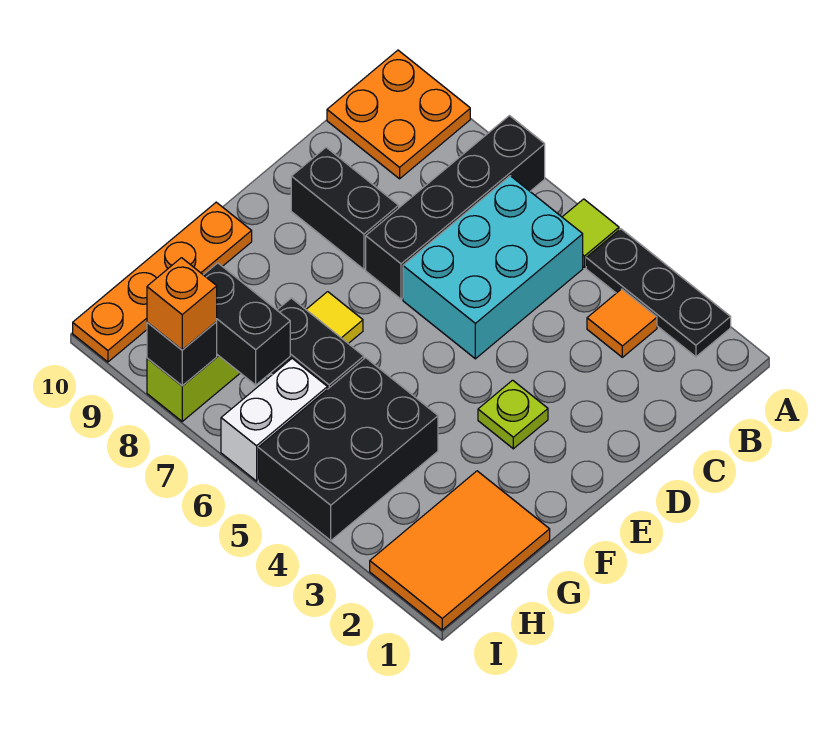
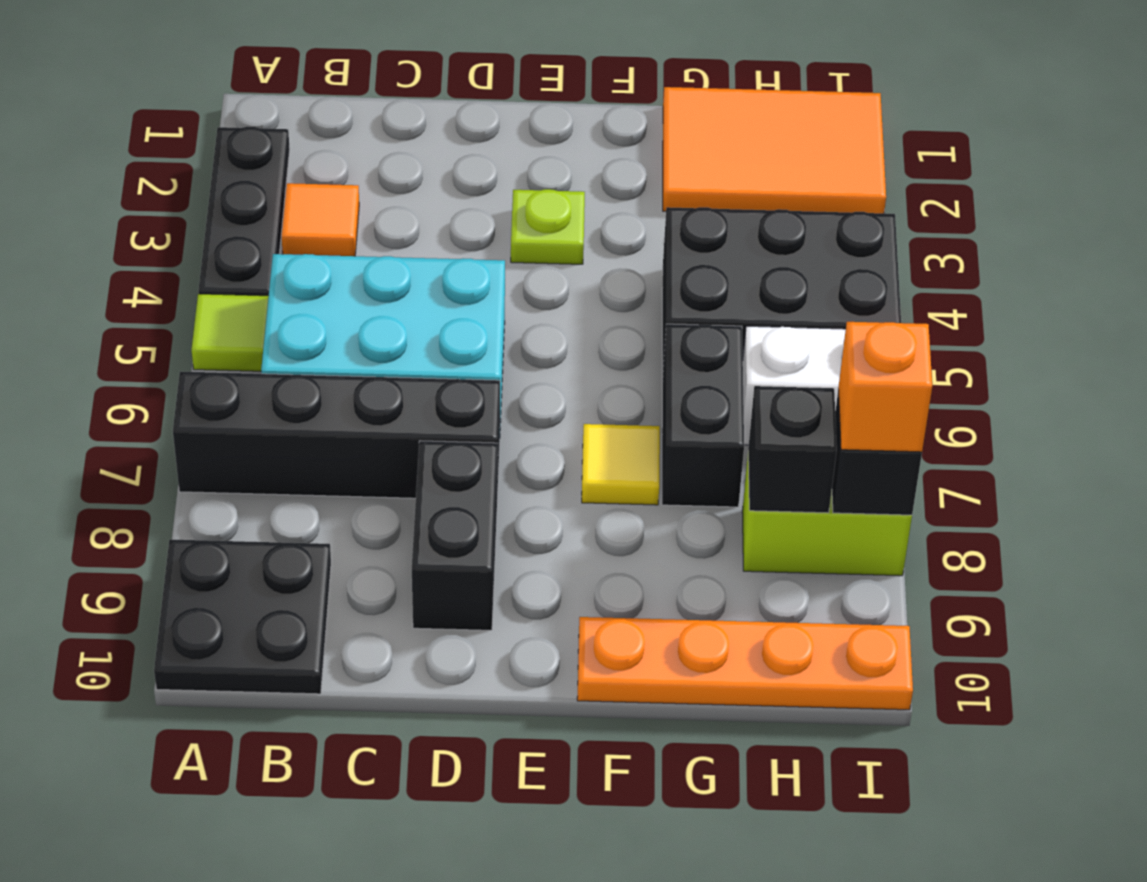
orange plate A9:B10 level 1 -> black plate A9:B10 level 1
black brick H7:H8 level 2 -> black brick H8 level 2

